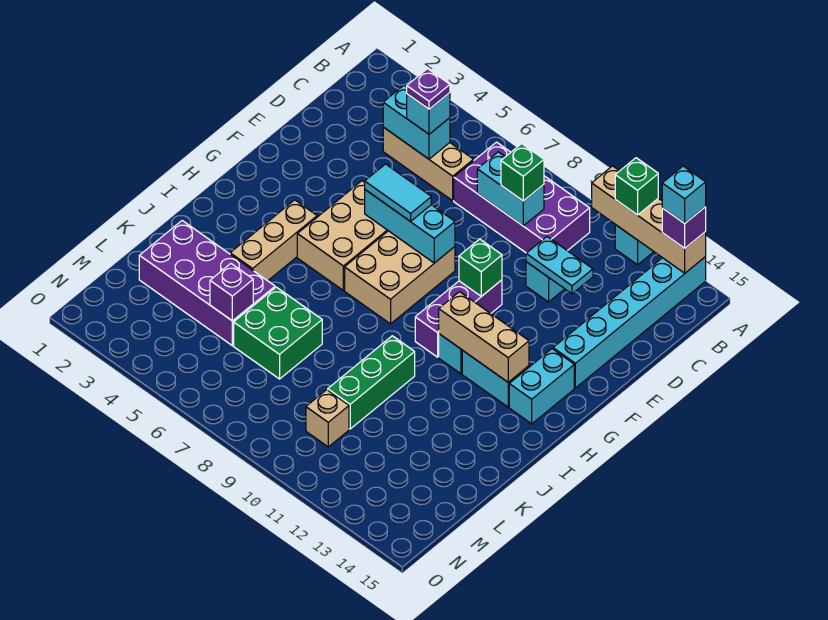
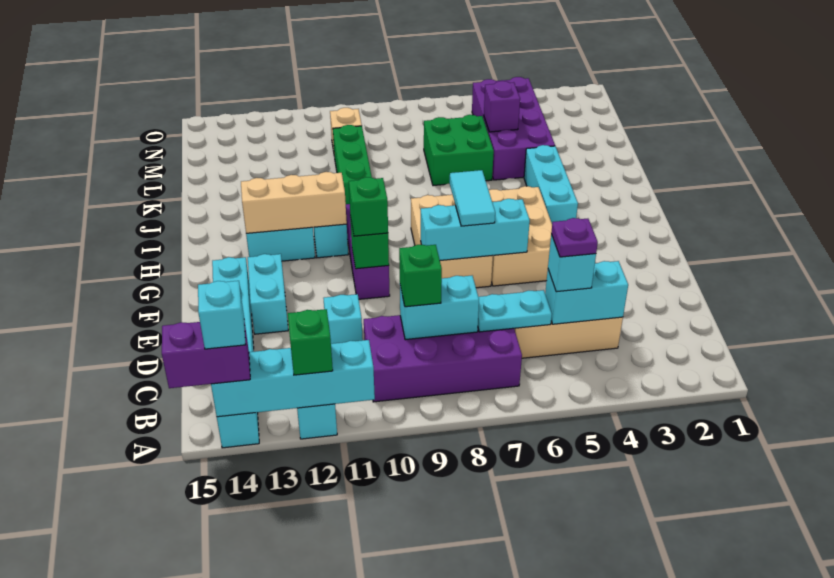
tan brick A11:A14 level 2 -> cyan brick A11:A14 level 2
purple brick A14 level 3 -> purple brick A14:A15 level 3
cyan plate D11:D12 level 2 -> cyan plate C6:C7 level 2
cyan tile F6:F7 level 3 -> cyan tile F7:G7 level 3
none -> green brick F10 level 3
cyan brick G14:H14 level 1 -> cyan brick E13:F13 level 1
tan brick H4:J4 level 1 -> cyan brick H4:J4 level 1
purple brick K2:L5 level 1 -> purple brick K4:N5 level 1

